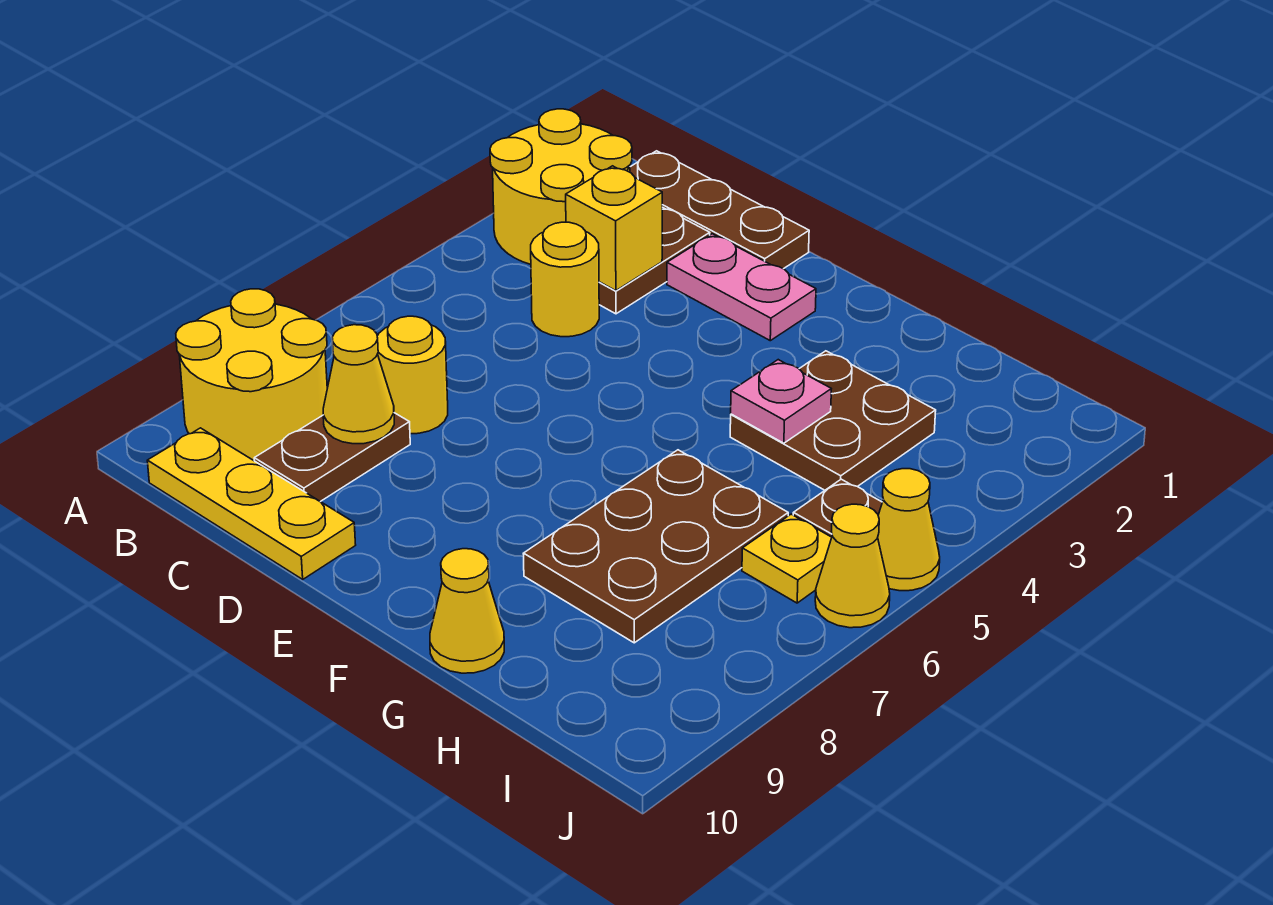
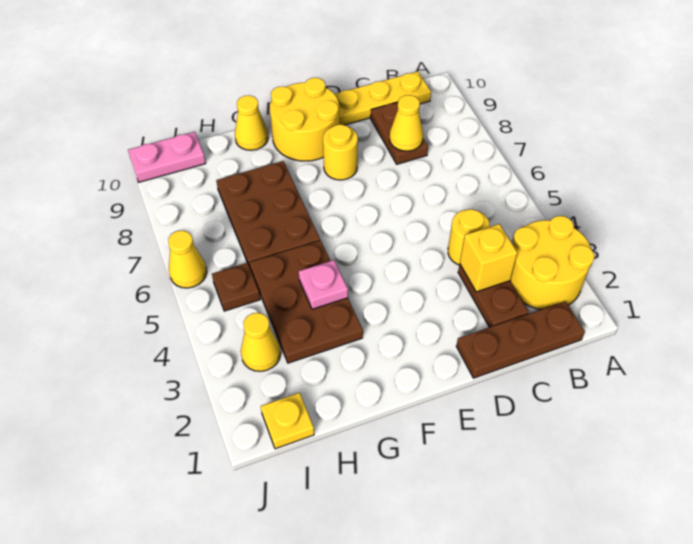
yellow round brick A8:B9 level 1 -> yellow round brick E9:F10 level 1
yellow round brick C7 level 1 -> yellow round brick E8 level 1
pink plate D2:E2 level 1 -> pink plate I10:J10 level 1
brown plate G3:H4 level 1 -> brown plate G3:H5 level 1
yellow plate I6 level 1 -> yellow plate I1 level 1
yellow cone J5 level 1 -> yellow cone I3 level 1

